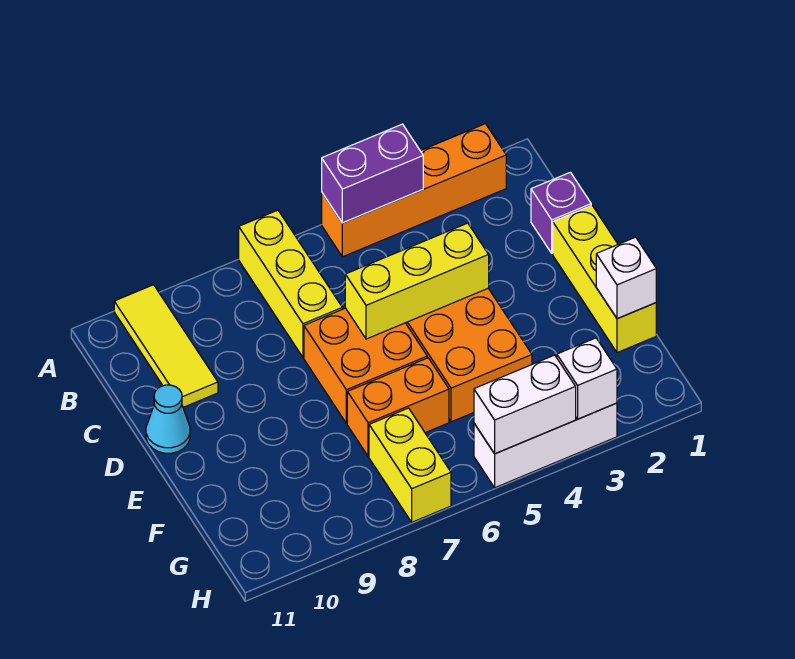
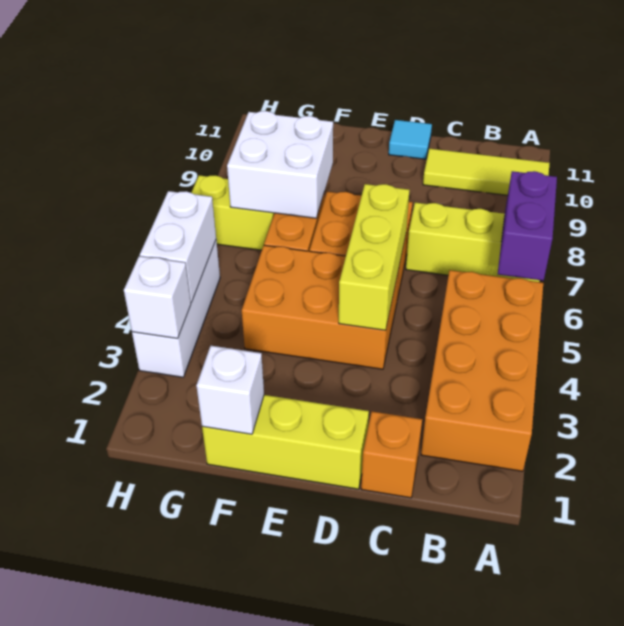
orange brick A2:A5 level 1 -> orange brick A2:B5 level 1
purple brick A4:A5 level 2 -> purple brick A6:A7 level 2
purple brick C1 level 1 -> orange brick C1 level 1
cyan cone D11 level 1 -> cyan tile D11 level 1
none -> white brick F7:G8 level 2

